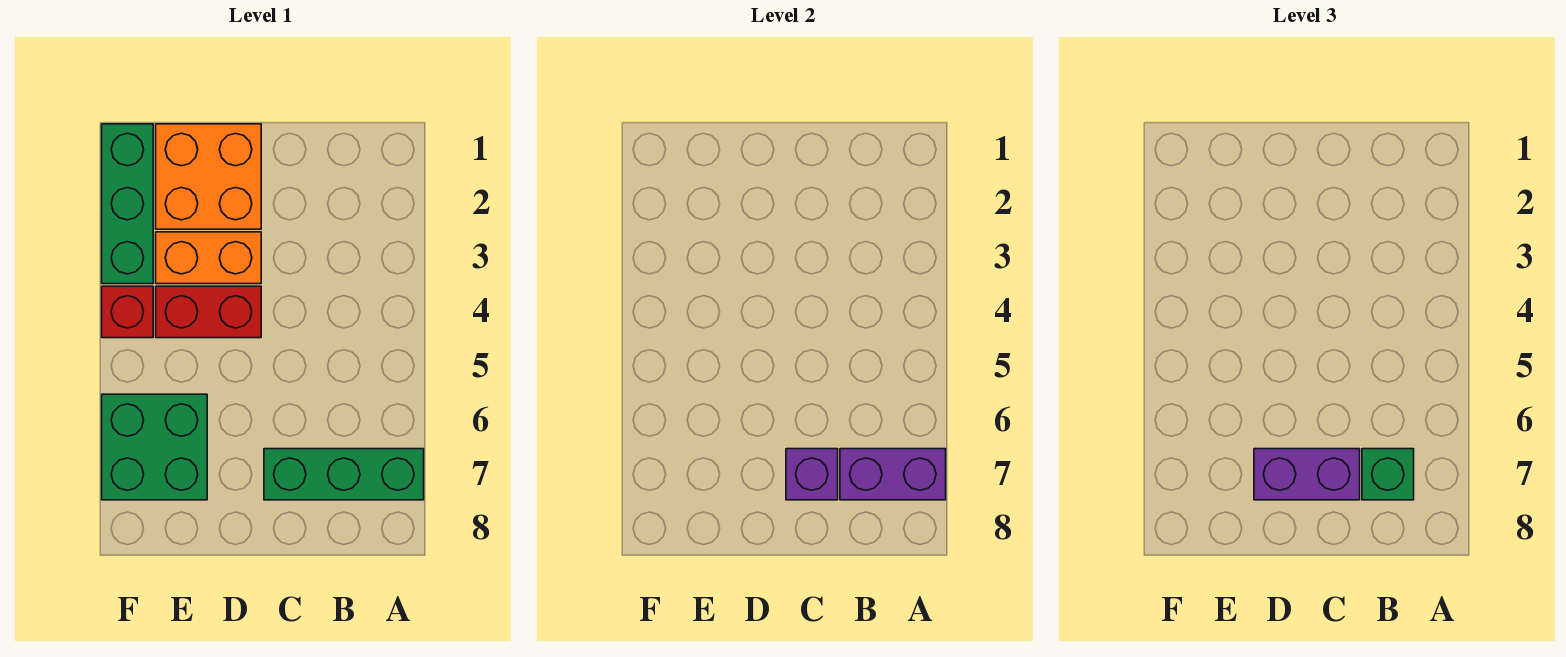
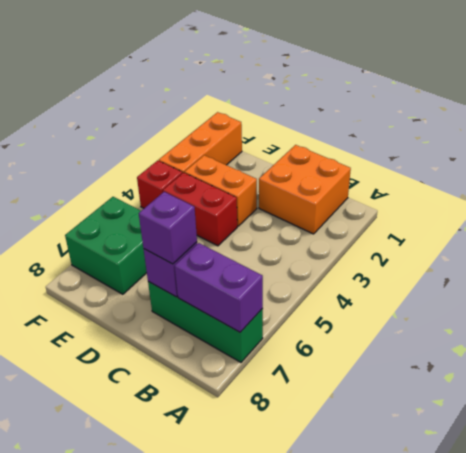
green brick B7 level 3 -> none
purple brick C7:D7 level 3 -> purple brick C7 level 3
orange brick D1:E2 level 1 -> orange brick B1:C2 level 1
green brick F1:F3 level 1 -> orange brick F1:F3 level 1

